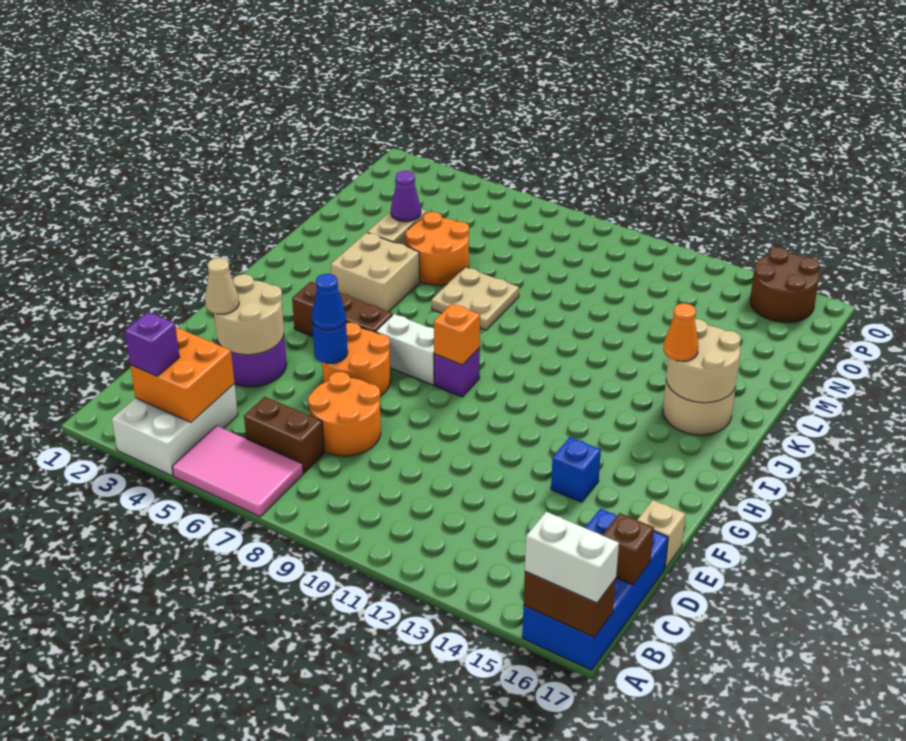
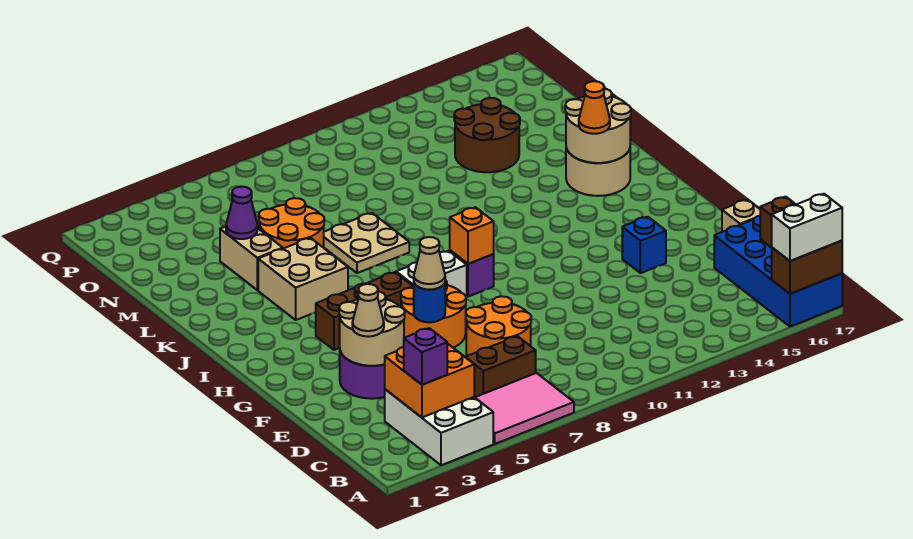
blue cone F6 level 3 -> tan cone F6 level 3
brown round brick P15:Q16 level 1 -> brown round brick M13:N14 level 1

